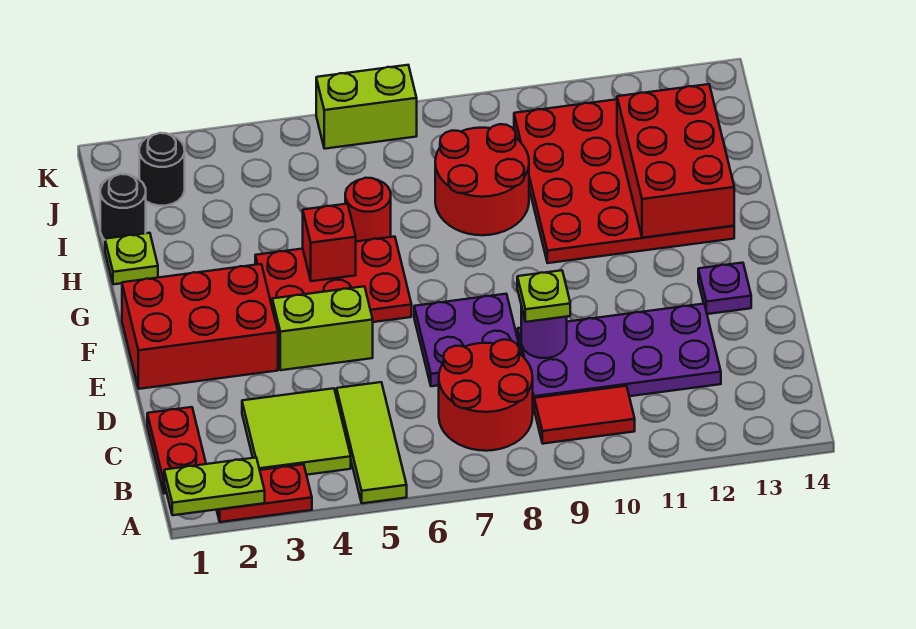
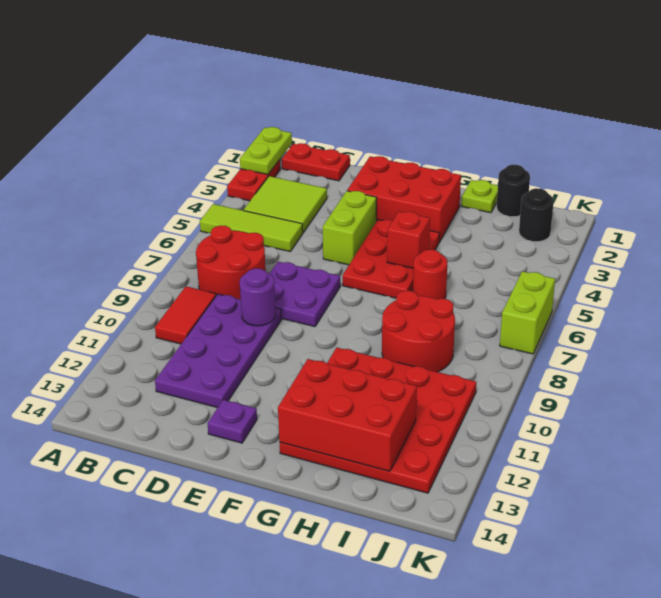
lime plate D9 level 3 -> none
red brick E1:F3 level 1 -> red brick E2:G3 level 1

